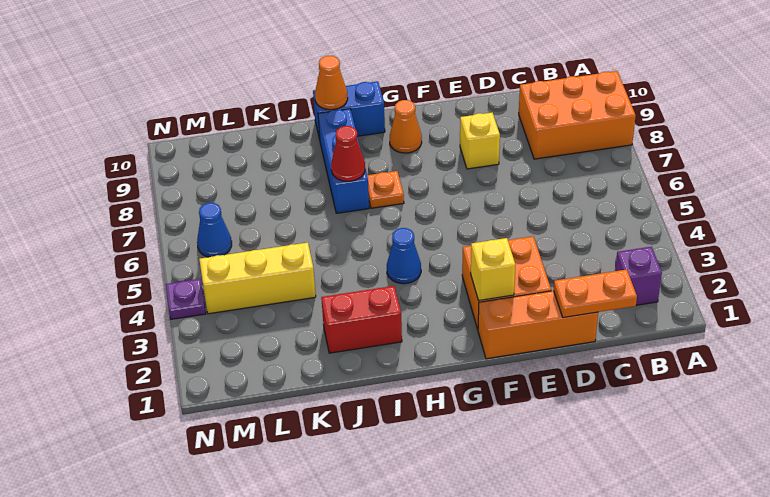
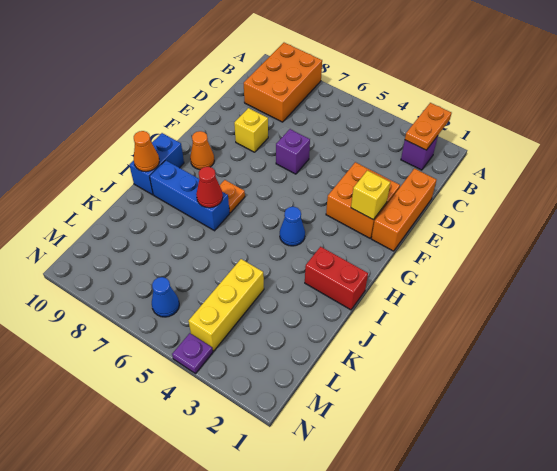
orange plate C1:D1 level 2 -> orange plate A2:B2 level 2
none -> purple brick E6 level 1
red brick I2:J2 level 1 -> red brick I1:I2 level 1

